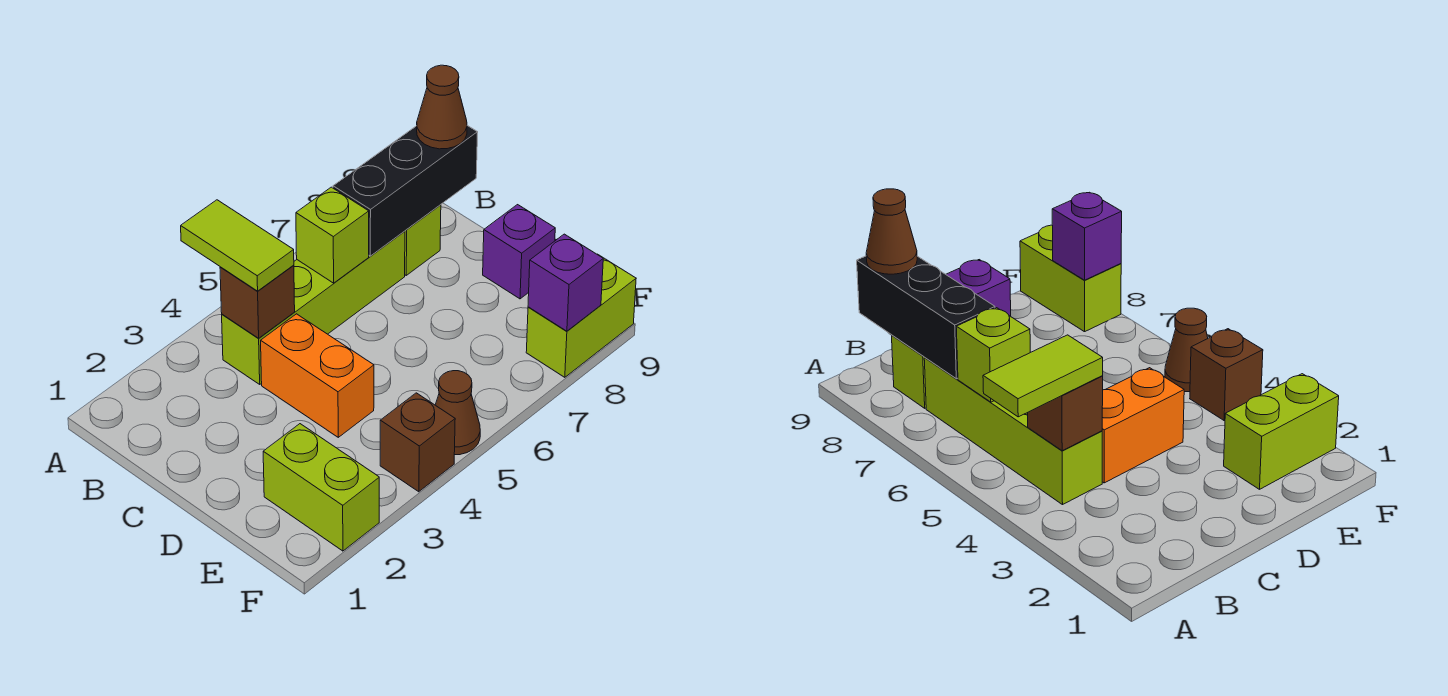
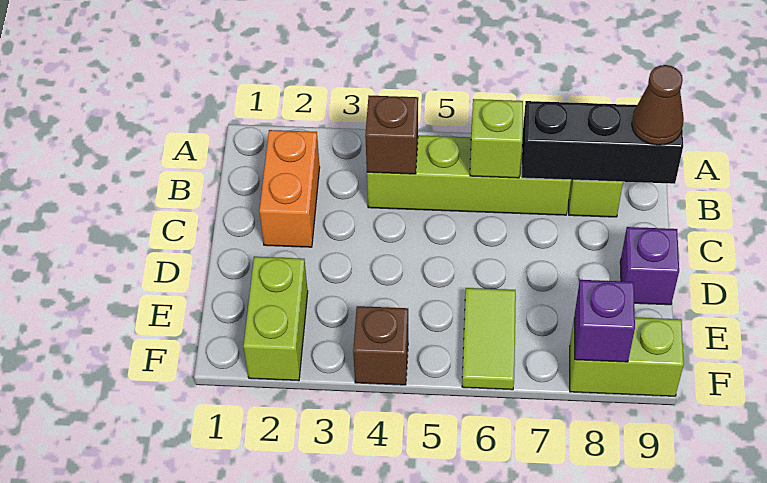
lime tile A4:B4 level 3 -> lime tile E6:F6 level 1
orange brick C4:D4 level 1 -> orange brick B2:C2 level 1
brown cone F5 level 1 -> none

